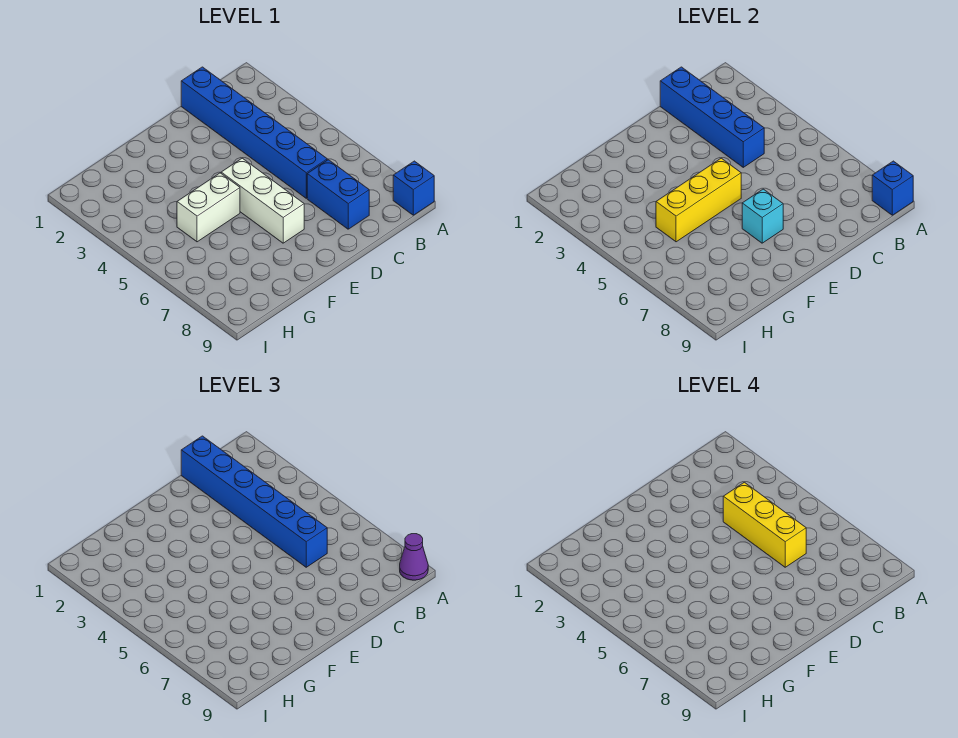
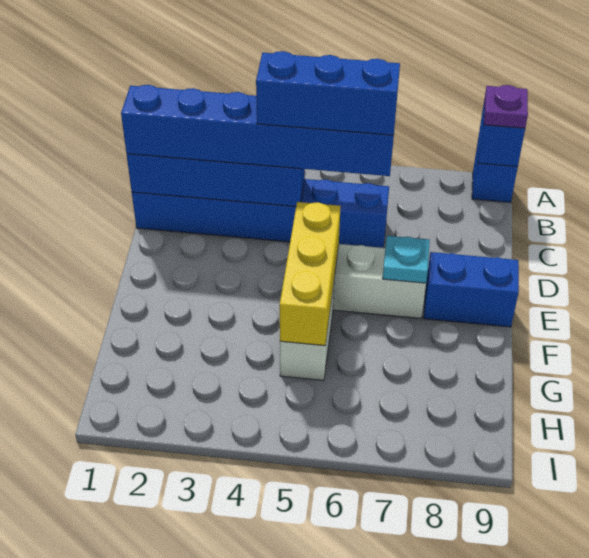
purple cone A9 level 3 -> purple plate A9 level 3
yellow brick C4:C6 level 4 -> blue brick C4:C6 level 4
blue brick C7:C8 level 1 -> blue brick E8:E9 level 1
cyan brick E7 level 2 -> cyan plate E7 level 2

